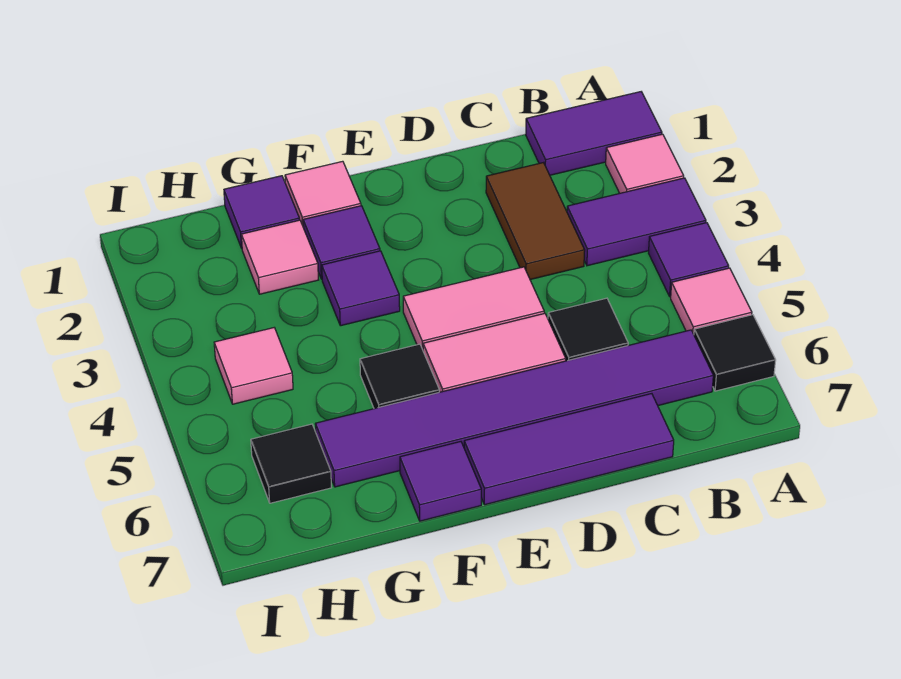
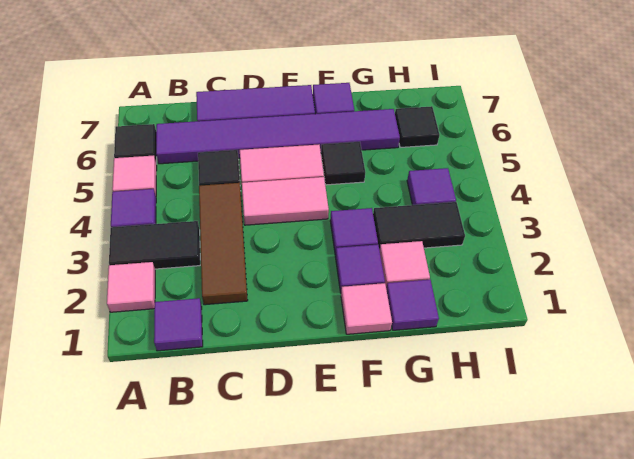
purple tile A1:B1 level 1 -> purple tile B1 level 1
purple tile A3:B3 level 1 -> black tile A3:B3 level 1
brown tile C2:C3 level 1 -> brown tile C2:C4 level 1
none -> black tile G3:H3 level 1
pink tile H4 level 1 -> purple tile H4 level 1

